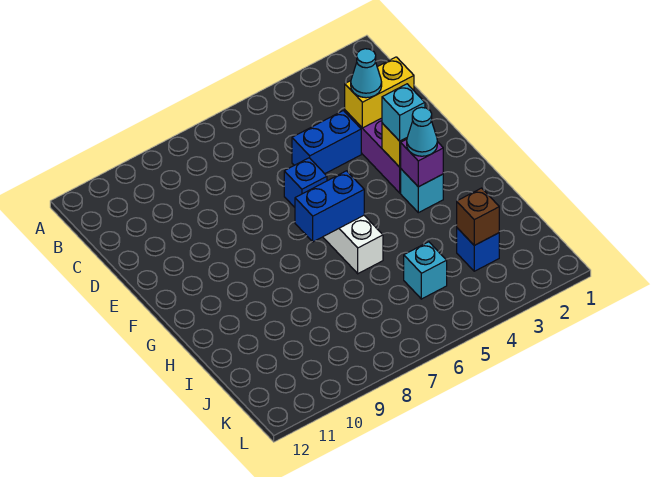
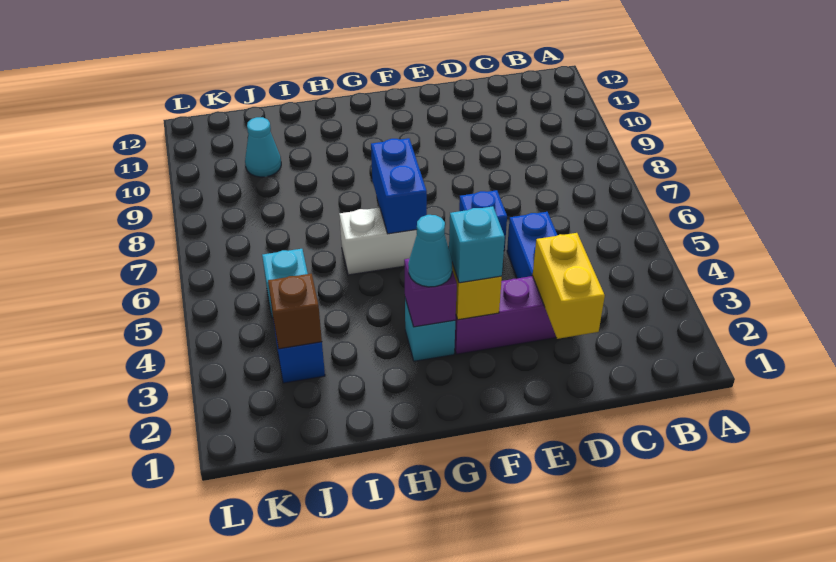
cyan cone D3 level 3 -> cyan cone J10 level 1

